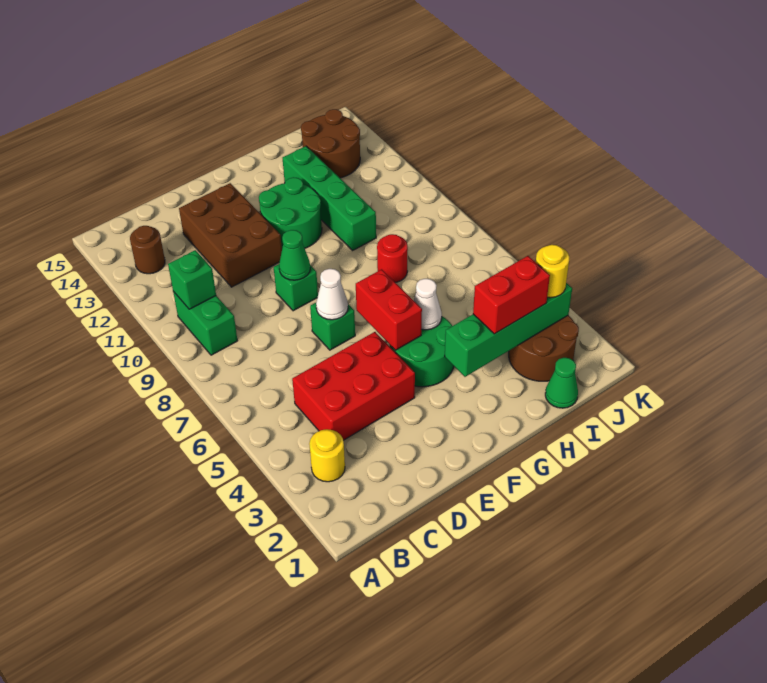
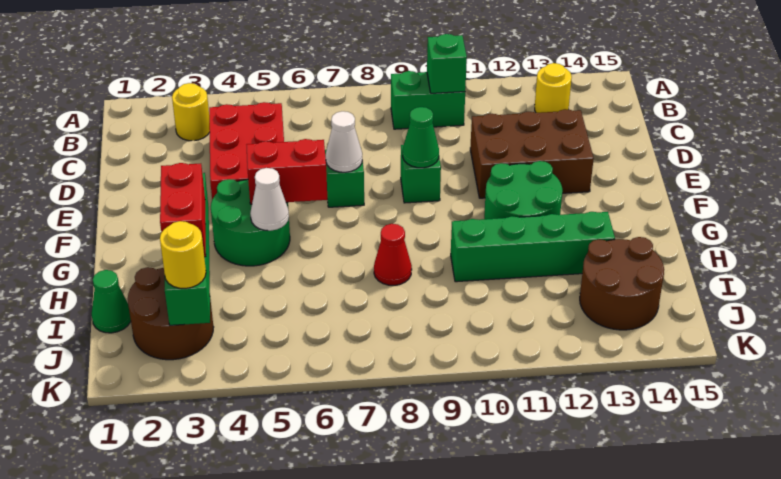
brown round brick B13 level 1 -> yellow round brick B13 level 1
red round brick H8 level 1 -> red cone H8 level 1

